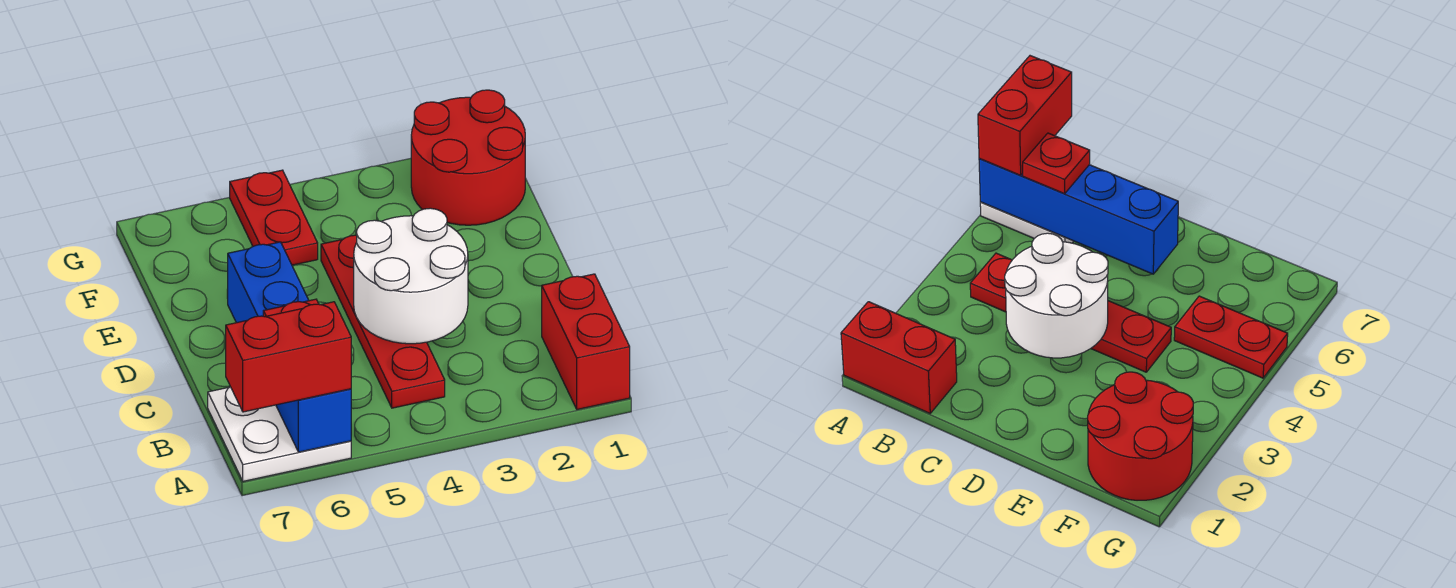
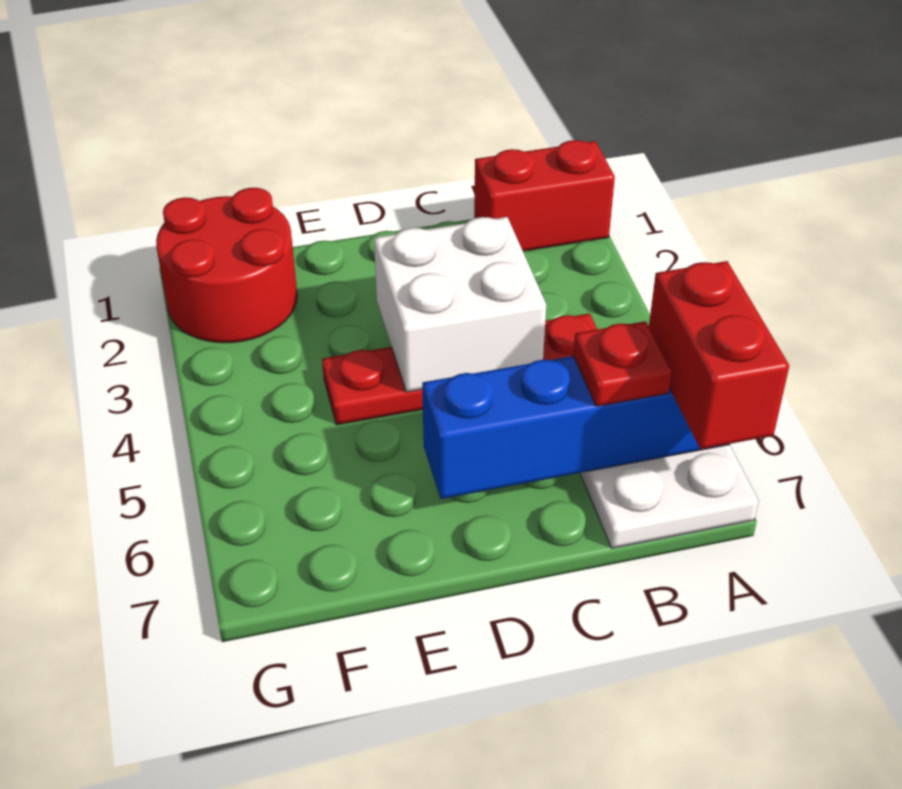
white round brick C3:D4 level 2 -> white brick C3:D4 level 2
red plate F5:G5 level 1 -> none

